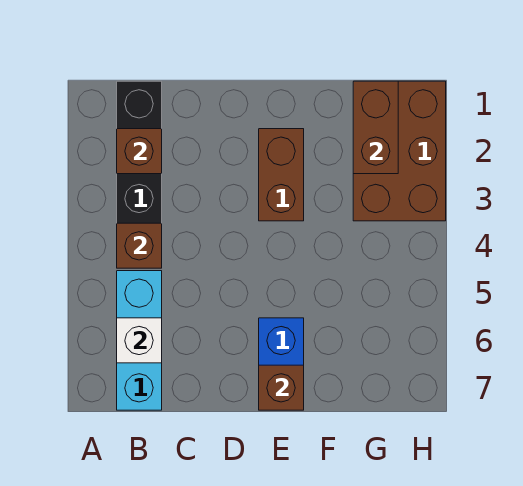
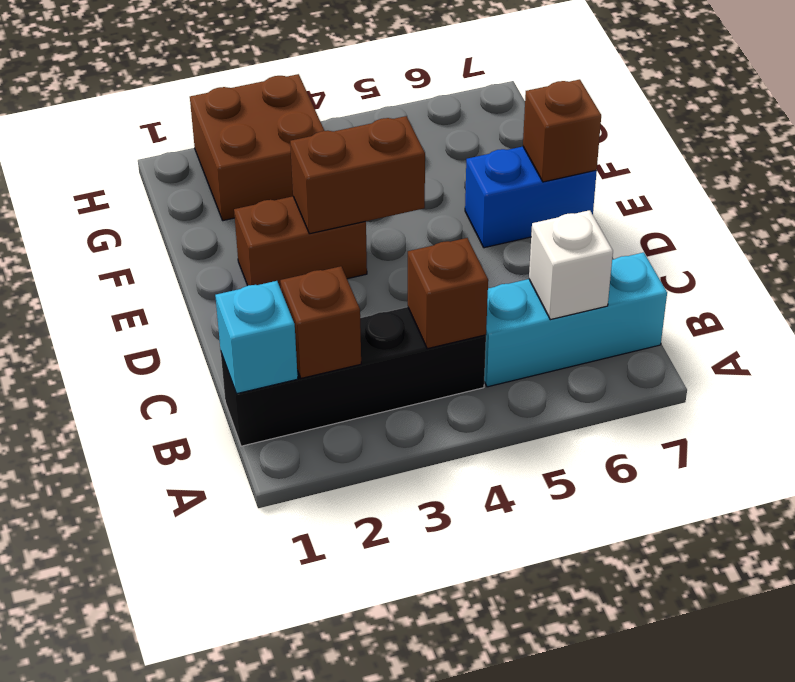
none -> cyan brick B1 level 2
brown brick G1:H3 level 1 -> brown brick G2:H3 level 1
brown brick G1:G2 level 2 -> brown brick E3:E4 level 2

